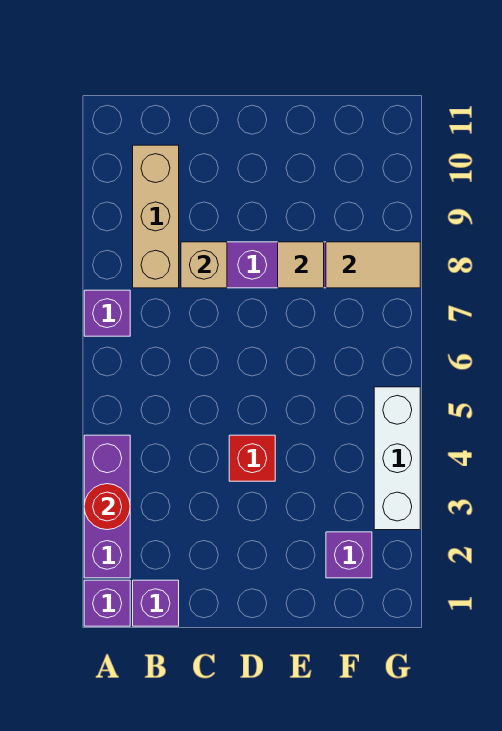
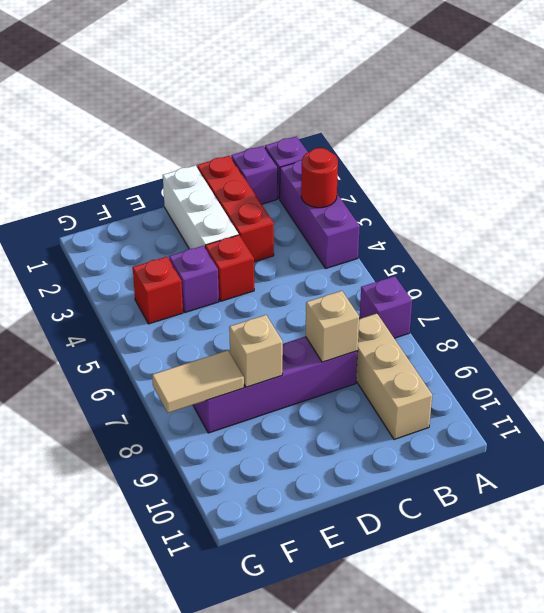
none -> red brick C1:C3 level 1
tan tile E8 level 2 -> tan brick E8 level 2
purple brick F2 level 1 -> purple brick E4 level 1
none -> red brick F4 level 1
white brick G3:G5 level 1 -> white brick D1:D3 level 1

